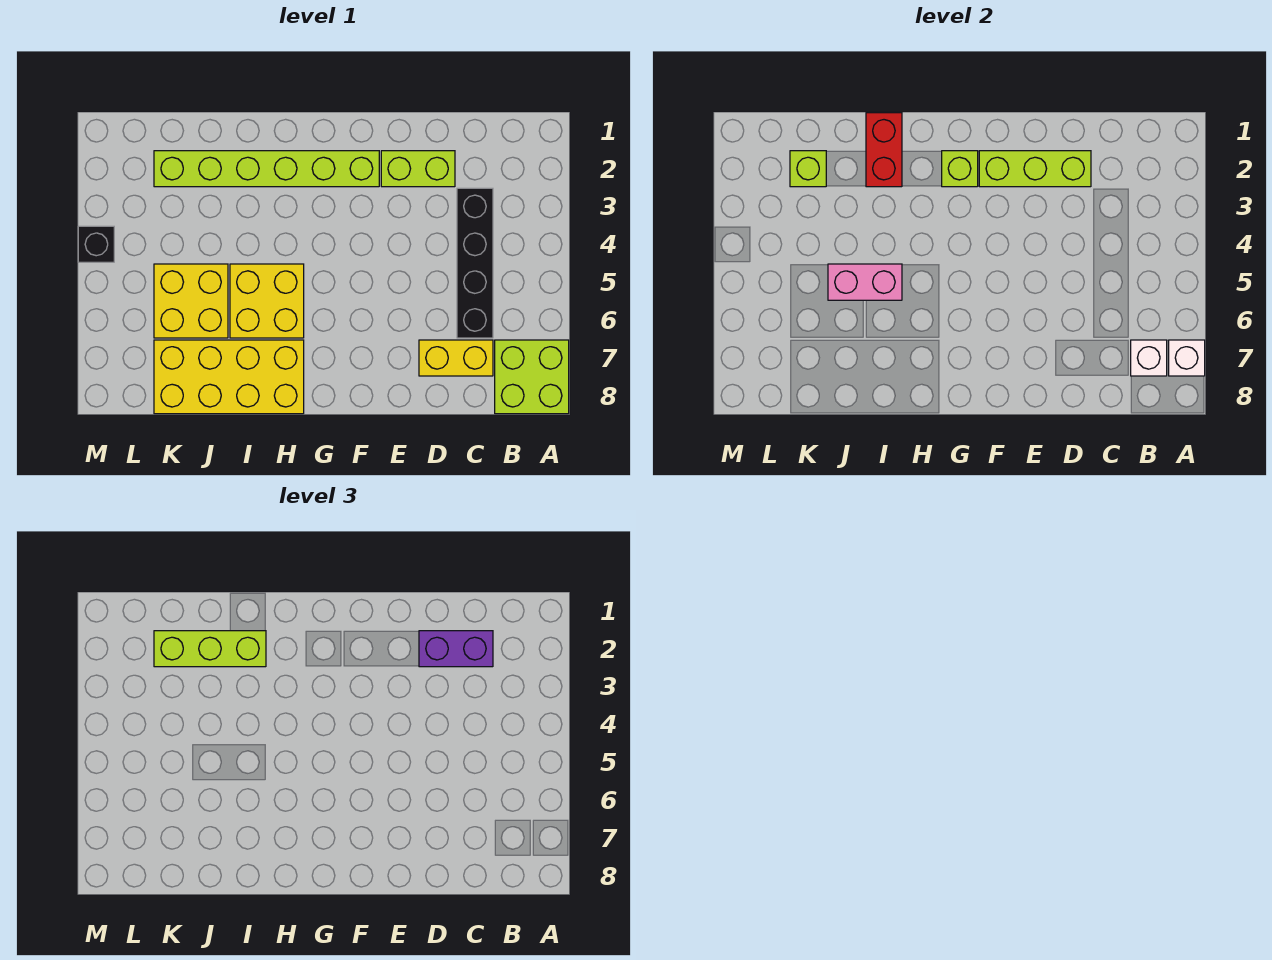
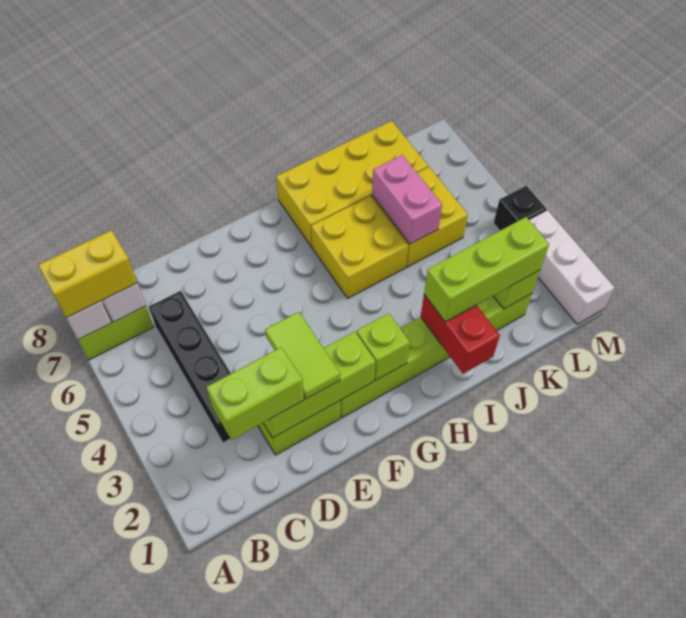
purple brick C2:D2 level 3 -> lime brick C2:D2 level 3
yellow brick C7:D7 level 1 -> yellow brick A7:B7 level 3
none -> lime tile E2:E3 level 3
pink brick I5:J5 level 2 -> pink brick J5:J6 level 2
none -> white brick M1:M3 level 1

